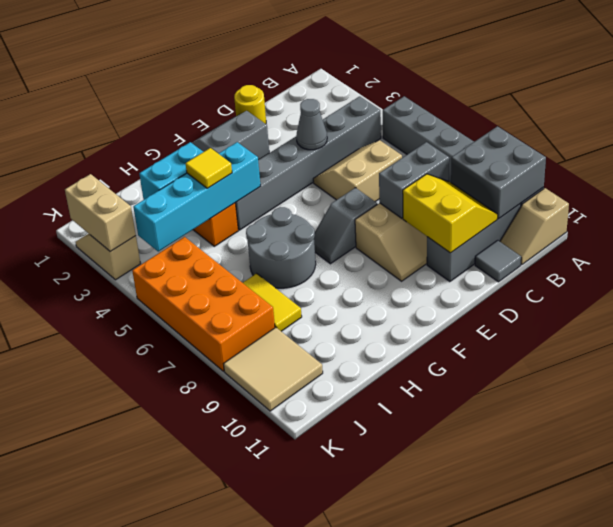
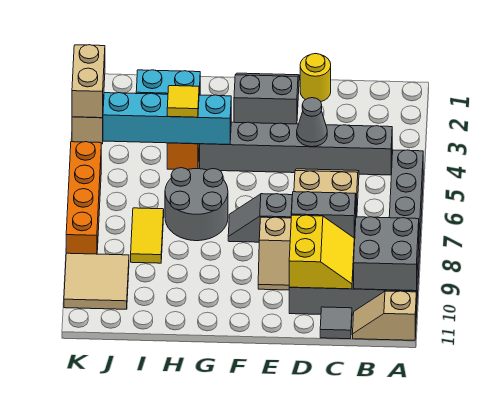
orange brick J5:K8 level 1 -> orange brick K5:K8 level 1

